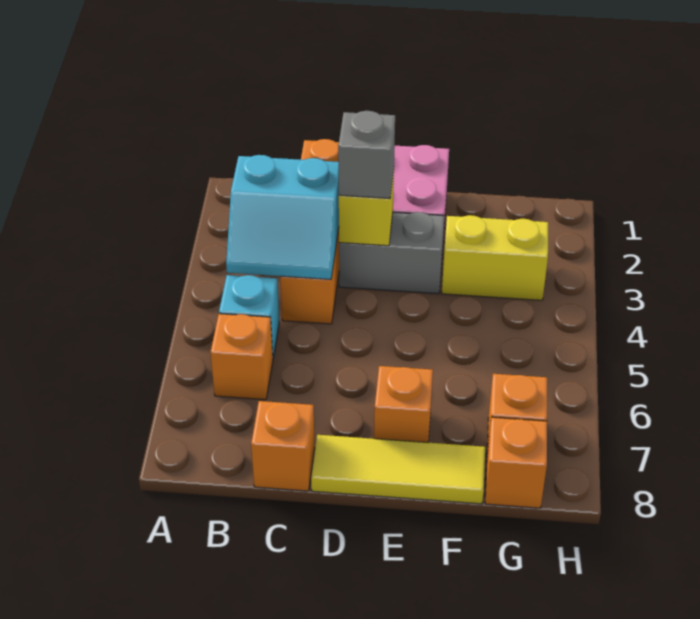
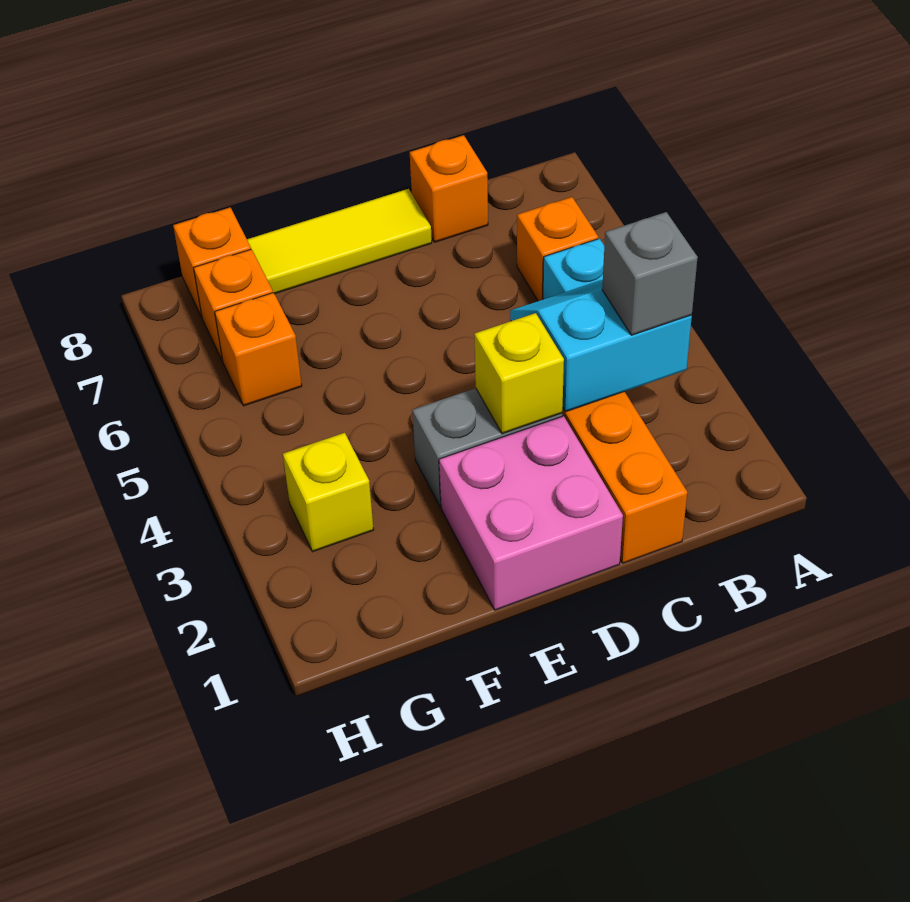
grey brick D3 level 3 -> grey brick B3 level 3
orange brick E7 level 1 -> orange brick G6 level 1
yellow brick F3:G3 level 1 -> yellow brick G3 level 1

